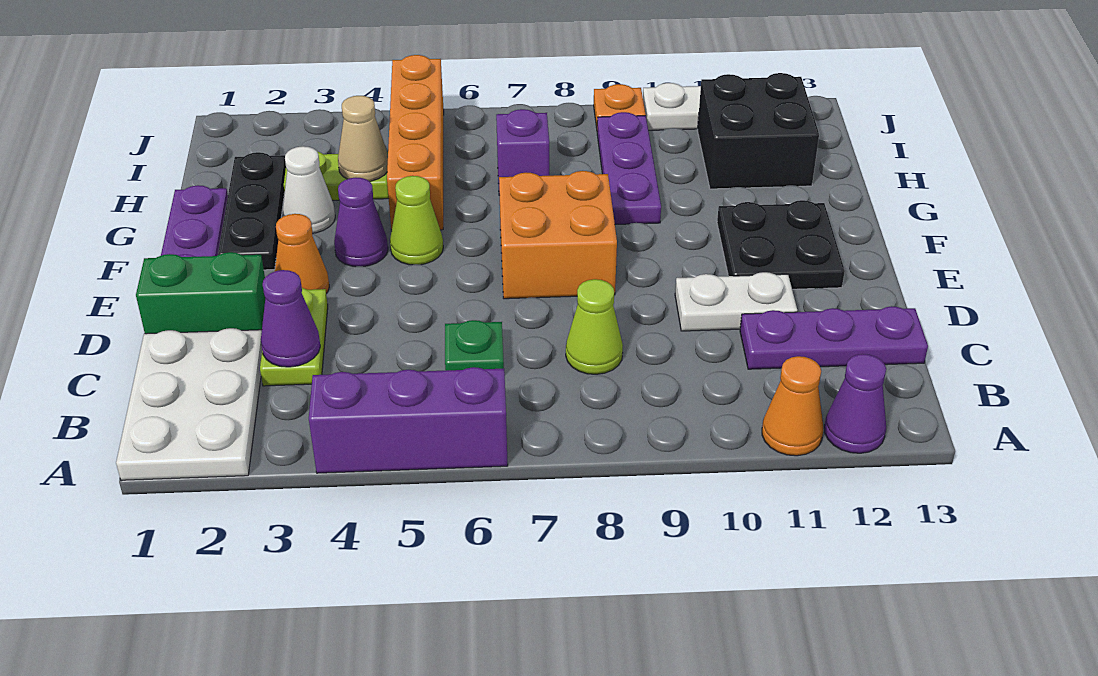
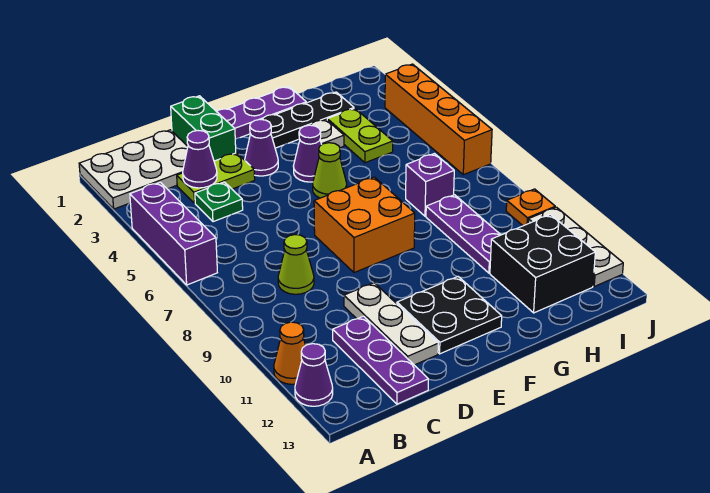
green plate C6 level 1 -> green plate C4 level 1
white plate D10:D11 level 1 -> white plate D10:D12 level 1
orange cone E3 level 1 -> purple cone E3 level 1
white cone G3 level 1 -> white plate G3 level 1
orange brick G5:J5 level 1 -> orange brick J3:J6 level 1
purple plate G9:I9 level 1 -> purple plate H8:H10 level 1
tan cone H4 level 2 -> none

